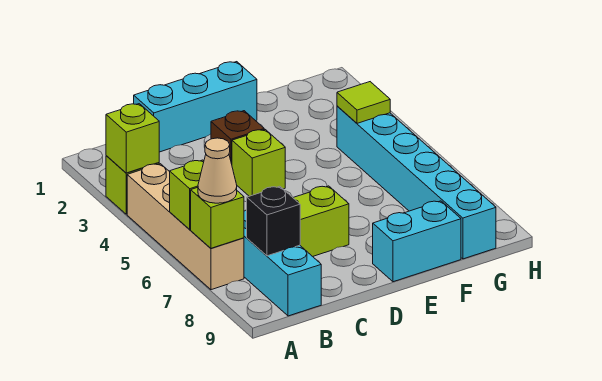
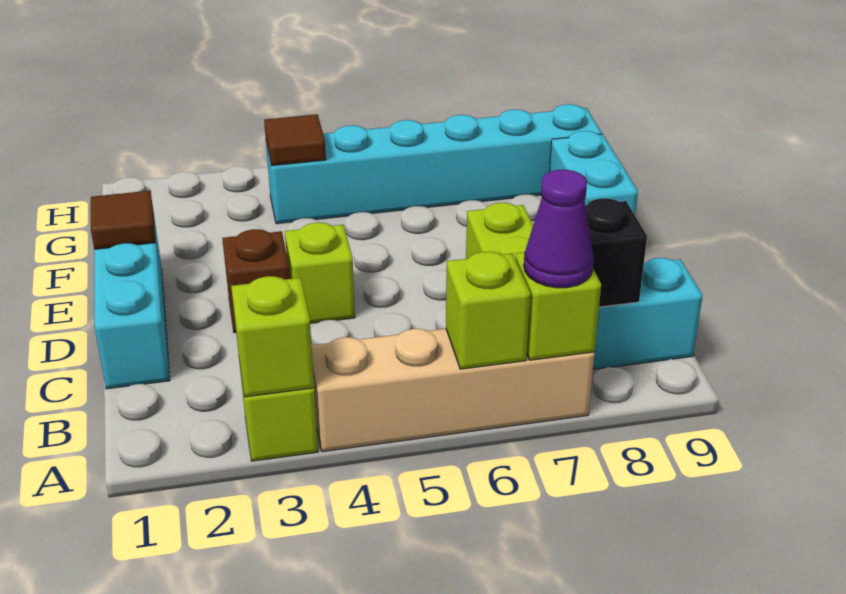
tan cone A7 level 3 -> purple cone A7 level 3
none -> brown tile E1 level 2
lime tile G4 level 2 -> brown tile G4 level 2

